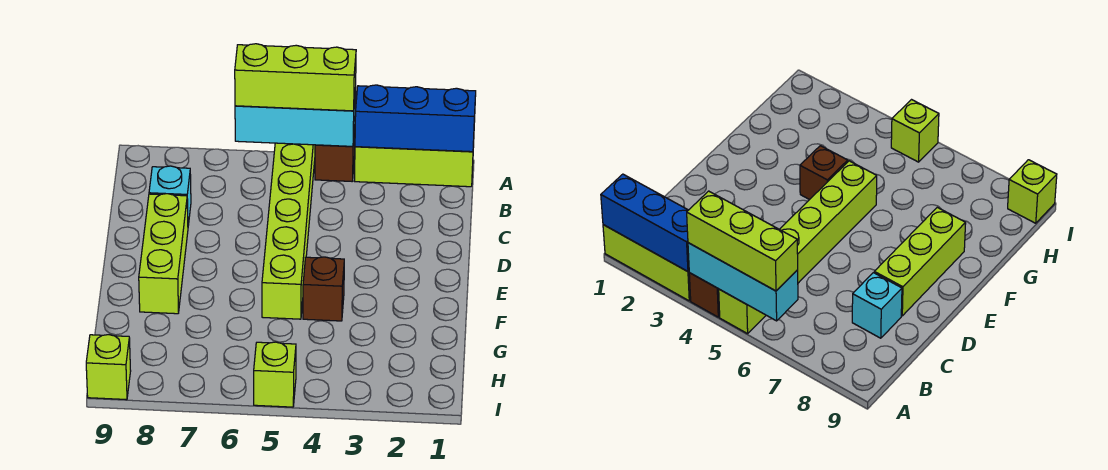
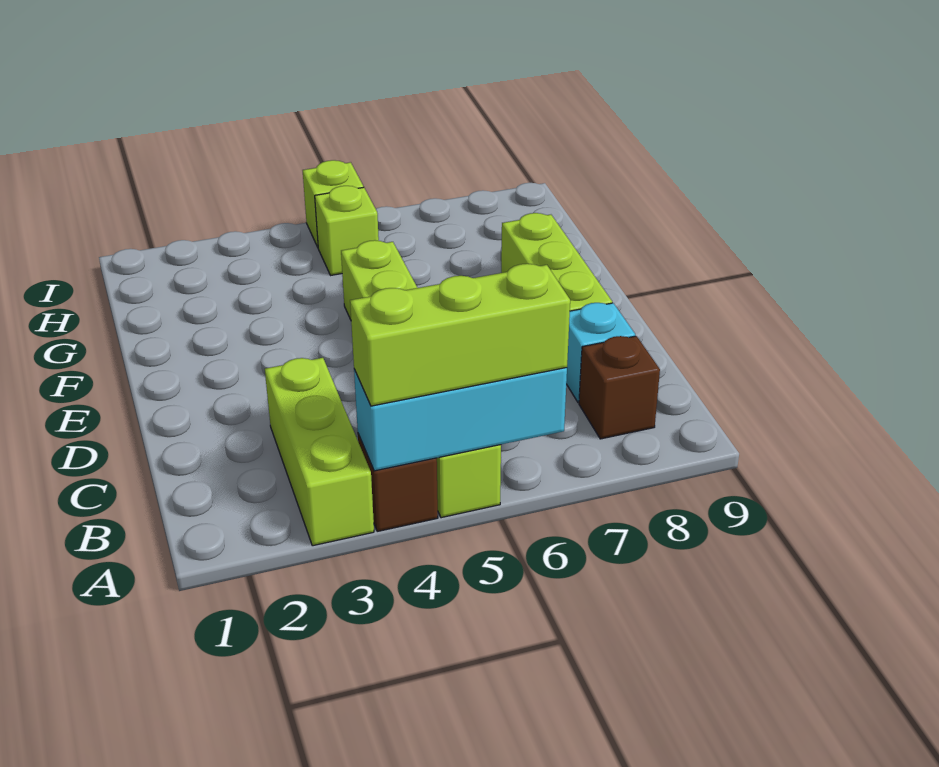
lime brick A1:A3 level 1 -> lime brick A3:C3 level 1
blue brick A1:A3 level 2 -> none
brown brick F4 level 1 -> brown brick B8 level 1
lime brick I9 level 1 -> lime brick H5 level 1

